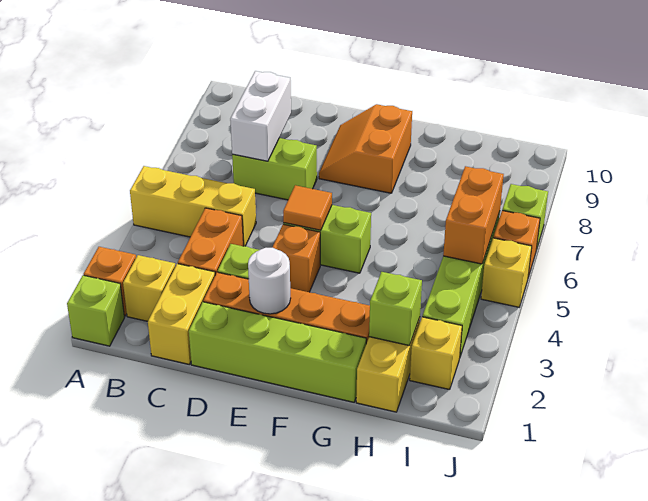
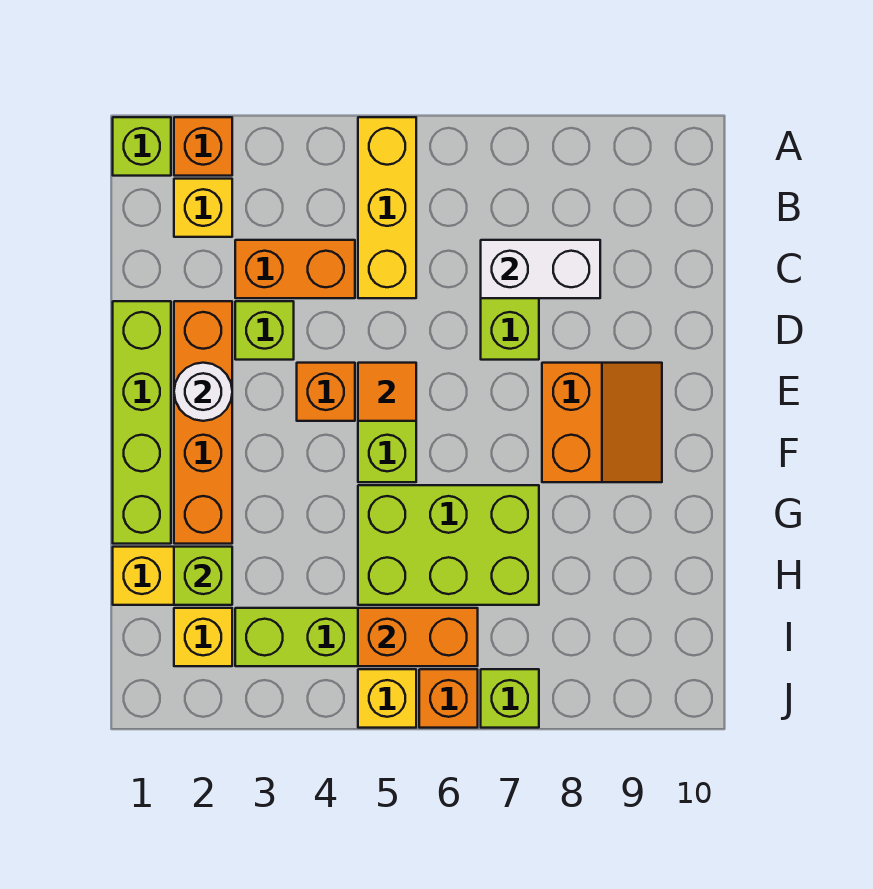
yellow brick C1:C2 level 1 -> none
orange slope E8:F9 level 1 top F -> orange slope E8:F9 level 1 top 8
none -> lime brick G5:H7 level 1

